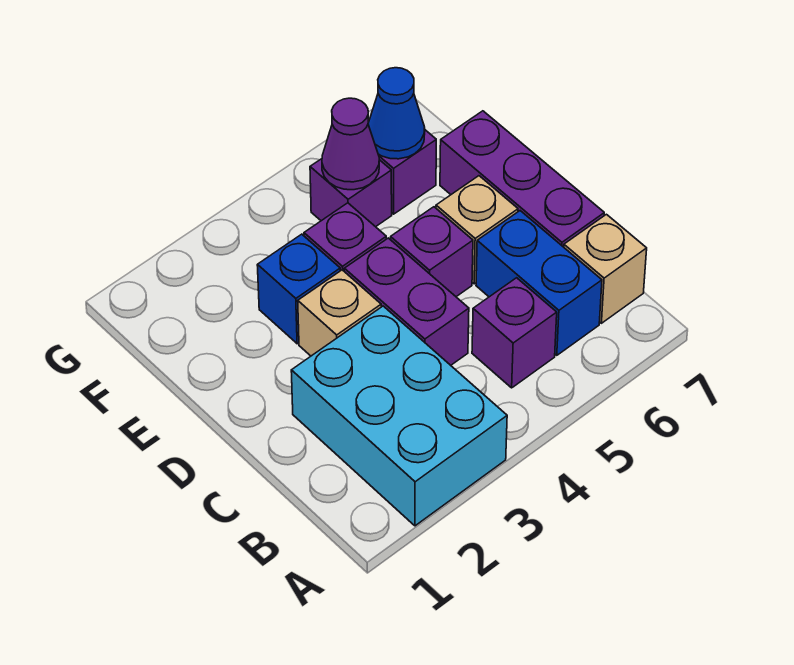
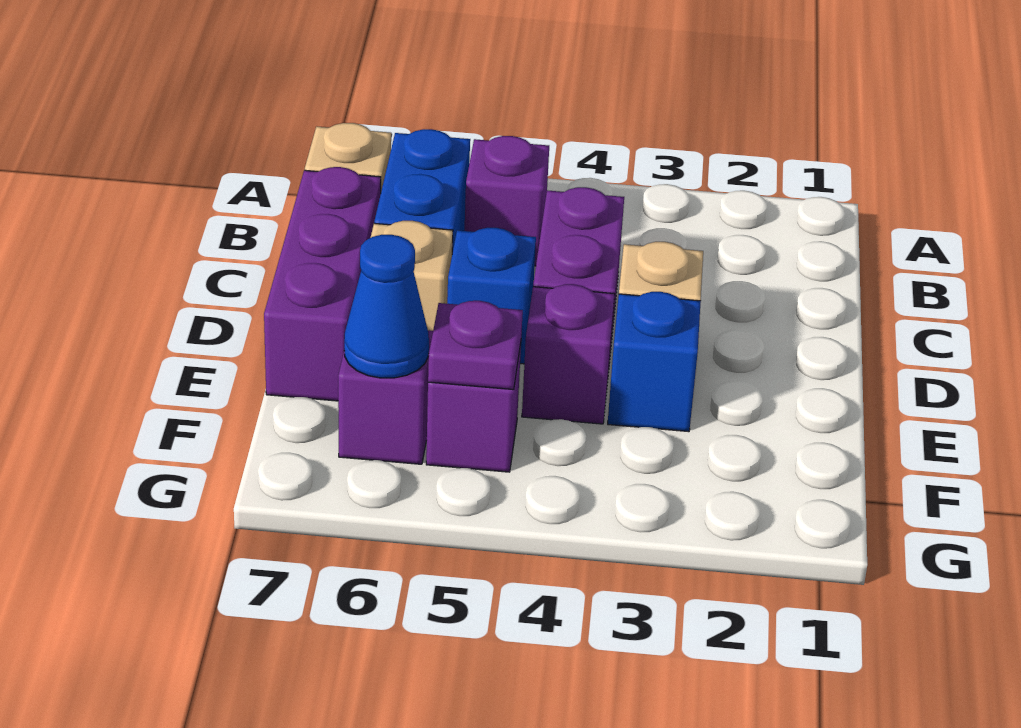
cyan brick A2:C3 level 1 -> none
purple brick D5 level 1 -> blue brick D5 level 1
purple cone F5 level 2 -> purple plate F5 level 2

